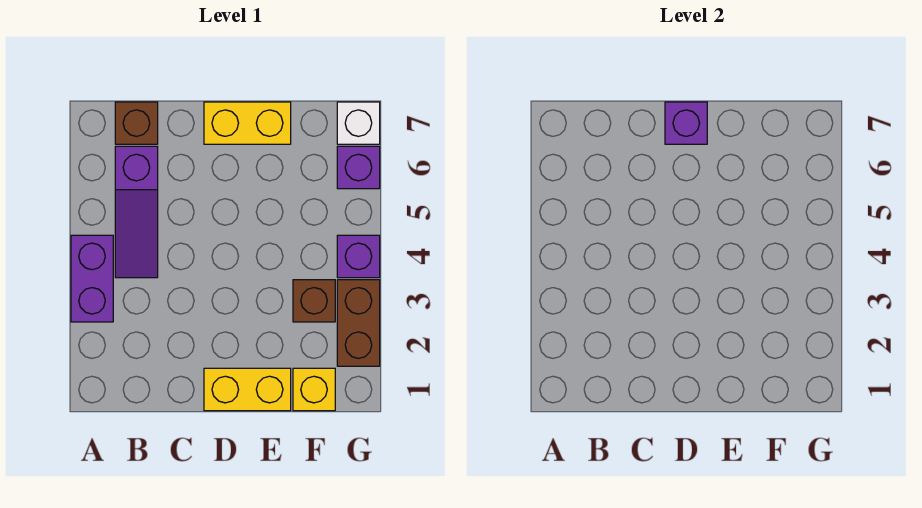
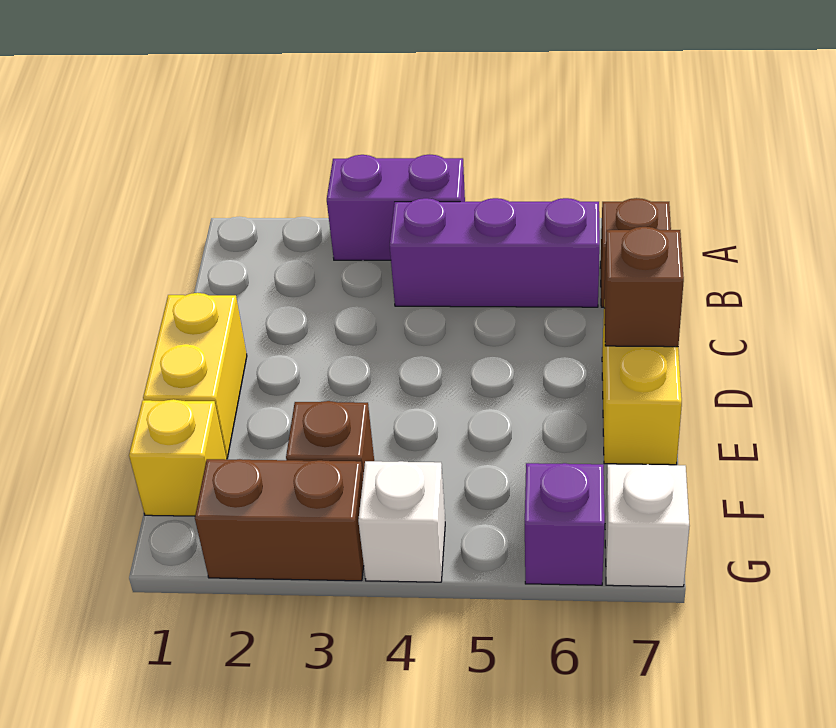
purple slope B4:B6 level 1 top 6 -> purple brick B4:B6 level 1
purple brick D7 level 2 -> brown brick D7 level 2
purple brick G4 level 1 -> white brick G4 level 1

